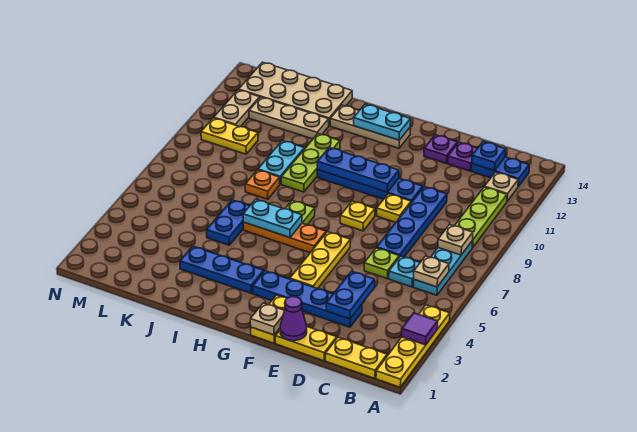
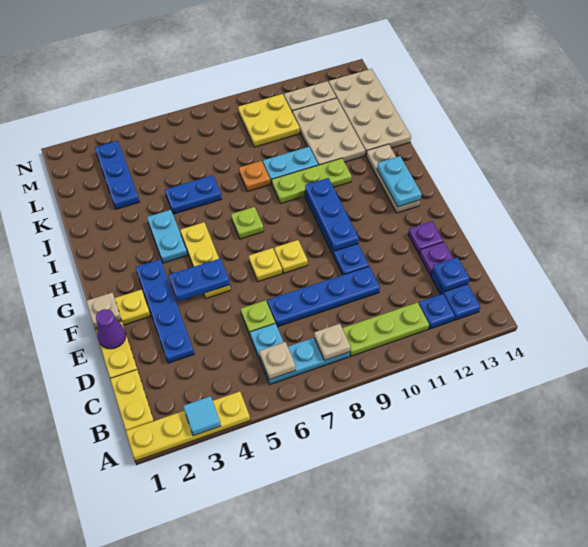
purple tile A3 level 2 -> cyan tile A3 level 2
tan plate B12 level 1 -> blue plate B12 level 1
blue plate D3:D4 level 2 -> blue plate F4:F5 level 2
yellow plate E9 level 1 -> yellow plate F7 level 1
yellow plate F4:F6 level 1 -> yellow plate F5:H5 level 1
orange plate G6:I6 level 1 -> none
blue plate H3:J3 level 1 -> blue plate K3:M3 level 1
cyan plate H6:I6 level 2 -> cyan plate H4:I4 level 1
tan plate J12:L12 level 1 -> tan plate J11:L12 level 1
yellow plate L10:M10 level 1 -> yellow plate L9:M10 level 1

